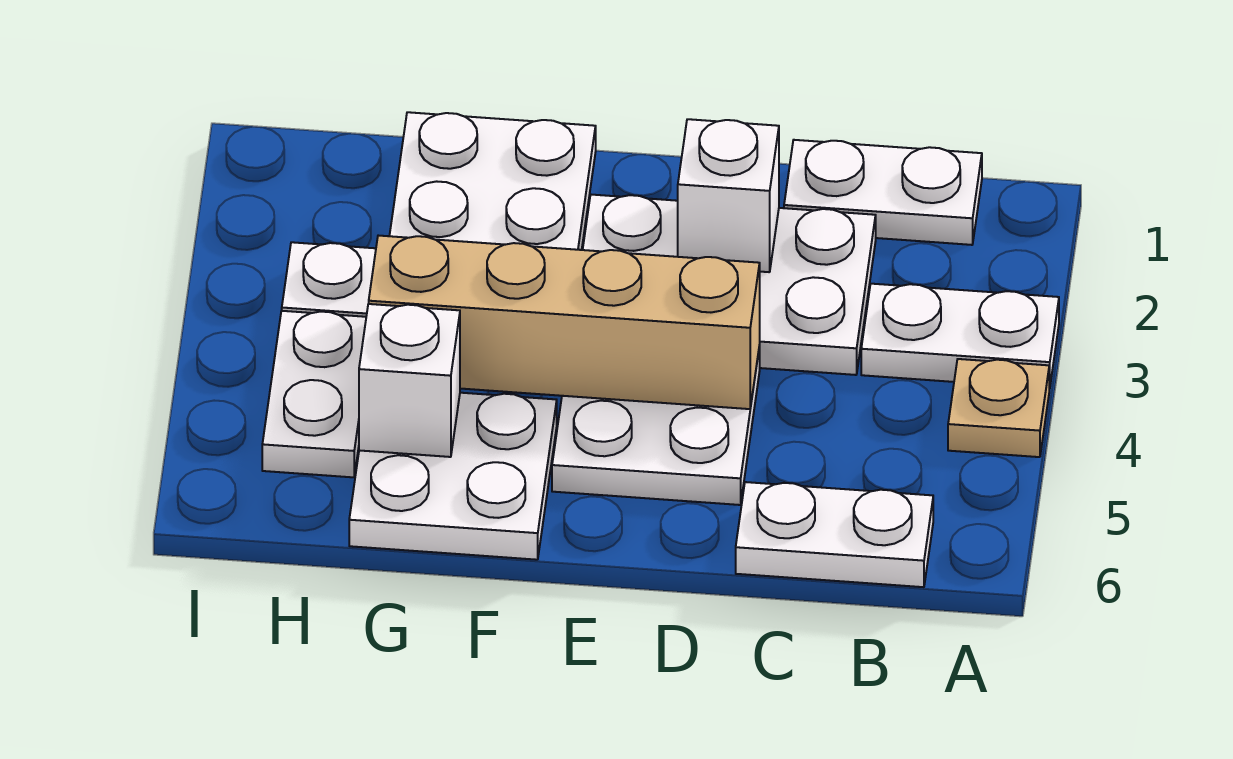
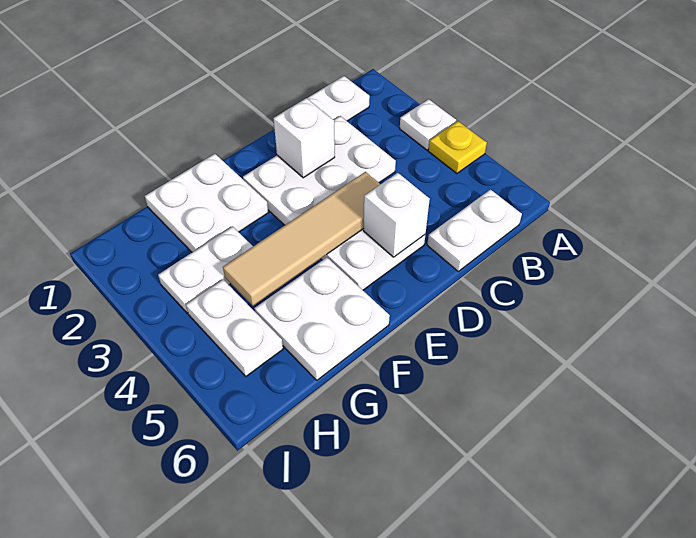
white plate A3:B3 level 1 -> white plate A3 level 1
tan plate A4 level 1 -> yellow plate A4 level 1
tan brick D4:G4 level 2 -> tan tile D4:G4 level 2
white brick G5 level 2 -> white brick D5 level 2

